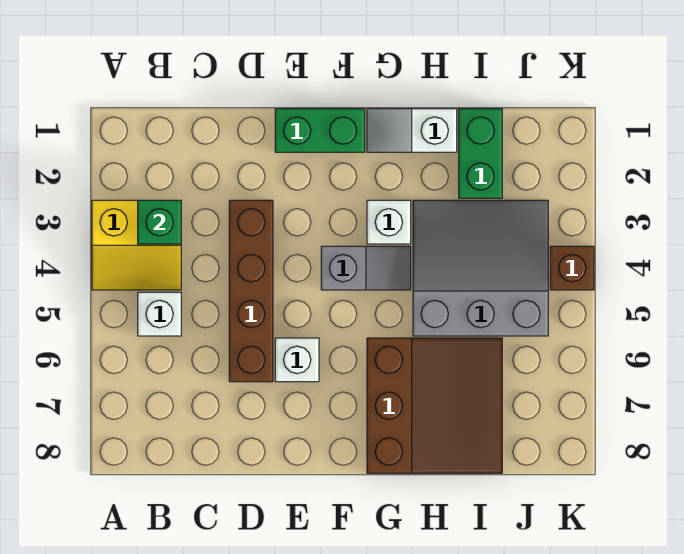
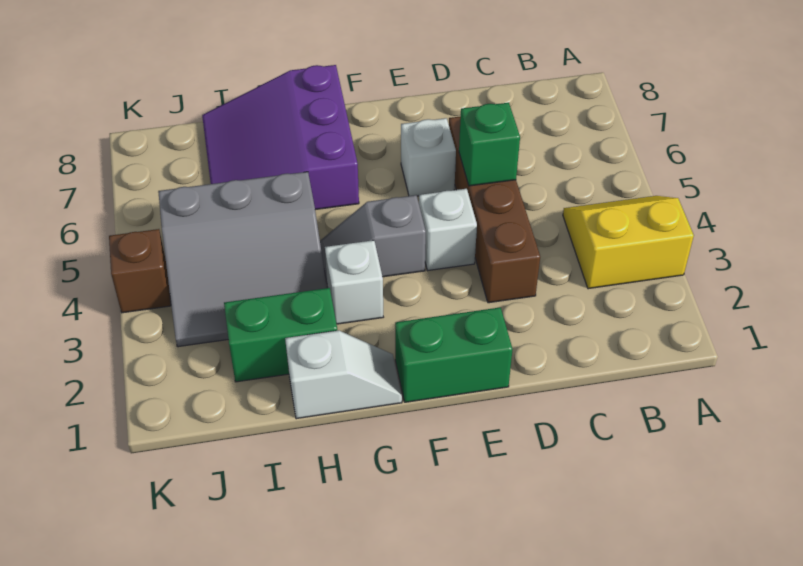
green brick B3 level 2 -> green brick D5 level 2
white brick B5 level 1 -> white brick E4 level 1
brown slope G6:I8 level 1 top G -> purple slope G6:I8 level 1 top G
green brick I1:I2 level 1 -> green brick H2:I2 level 1

